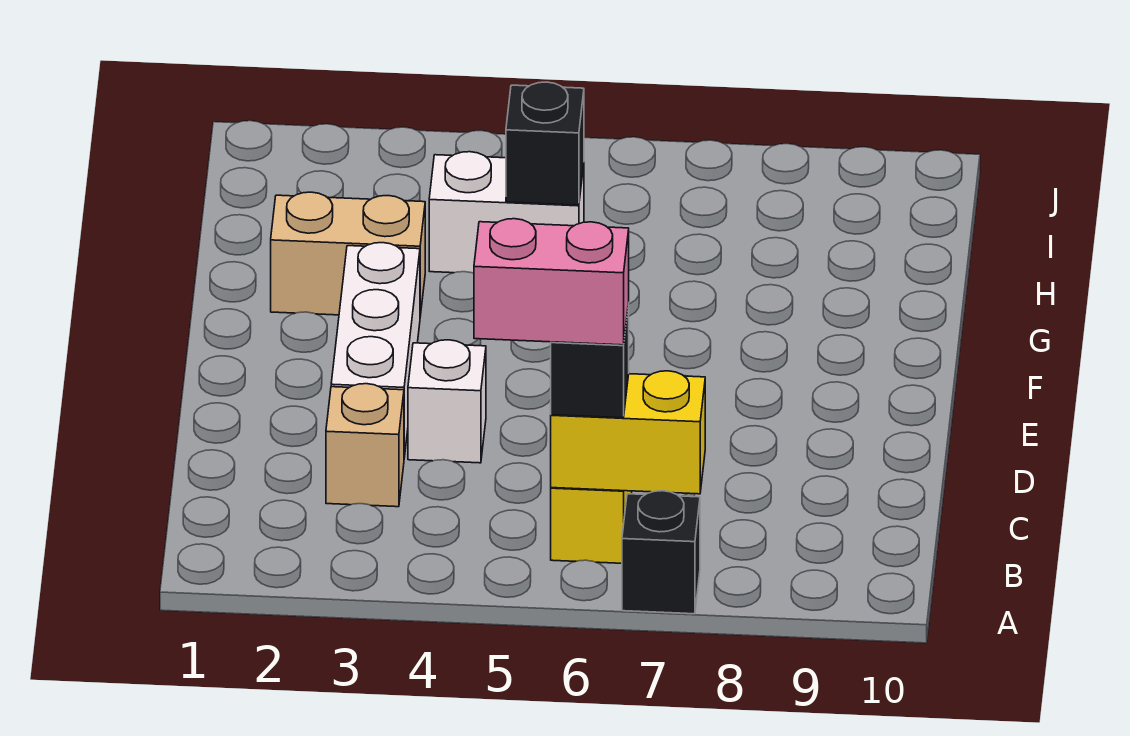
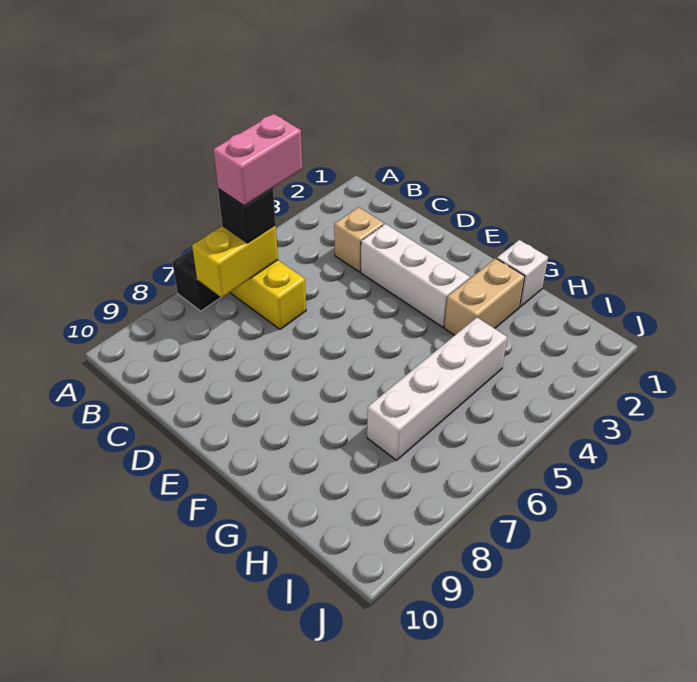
white brick D4 level 1 -> white brick G1 level 1
white brick H4:H5 level 1 -> white brick H4:H7 level 1
black brick H5 level 2 -> none

